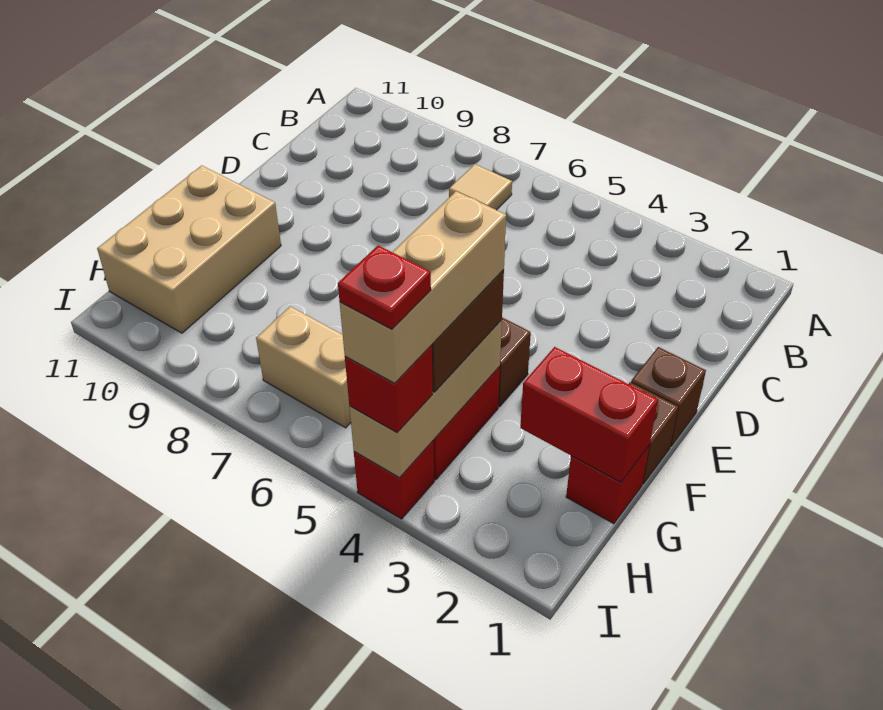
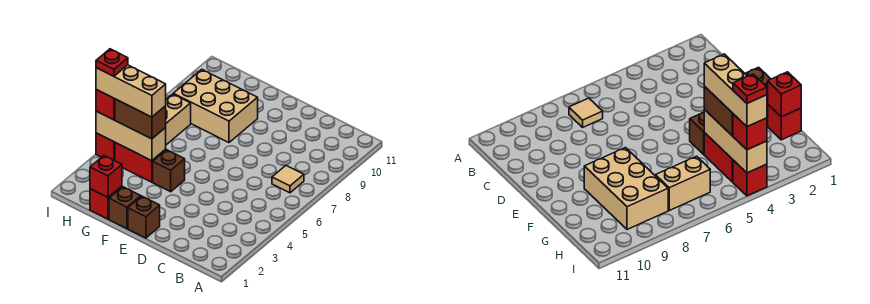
tan brick F10:H11 level 1 -> tan brick F8:H9 level 1
red brick G1:G2 level 2 -> red brick G1 level 2

